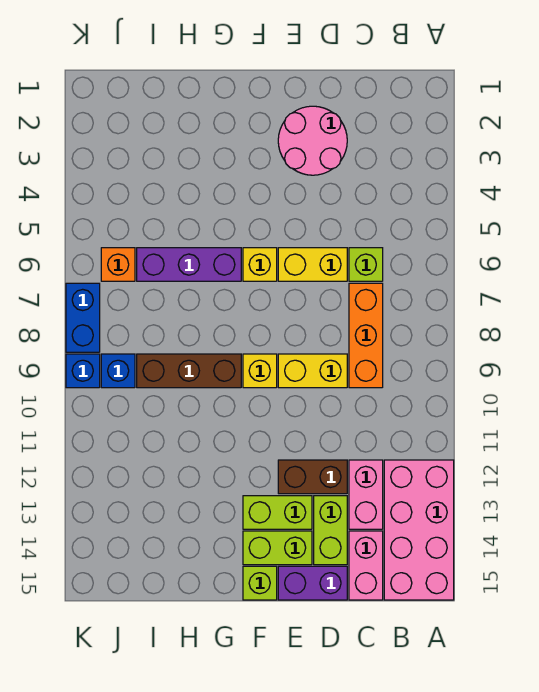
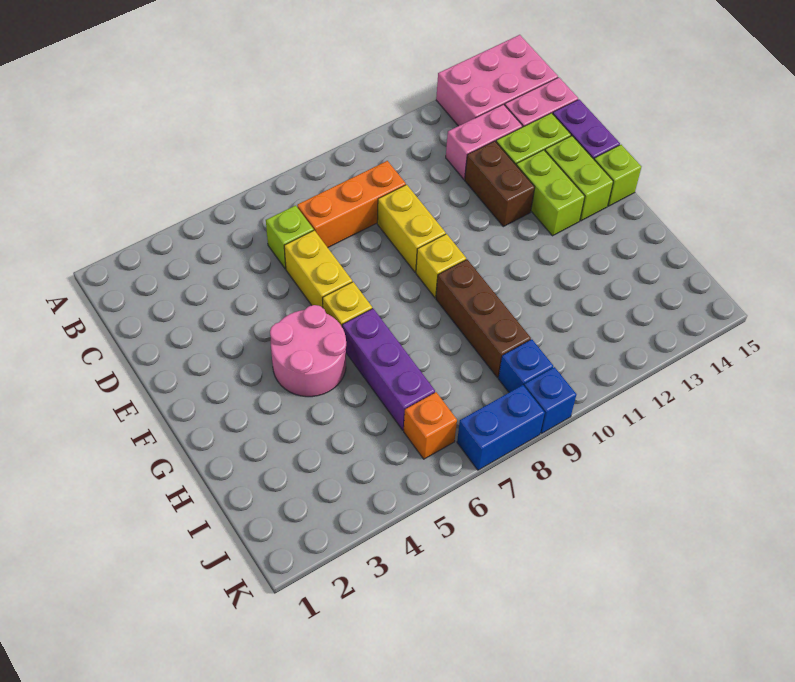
pink brick A12:B15 level 1 -> pink brick A13:B15 level 1
pink round brick D2:E3 level 1 -> pink round brick F4:G5 level 1

